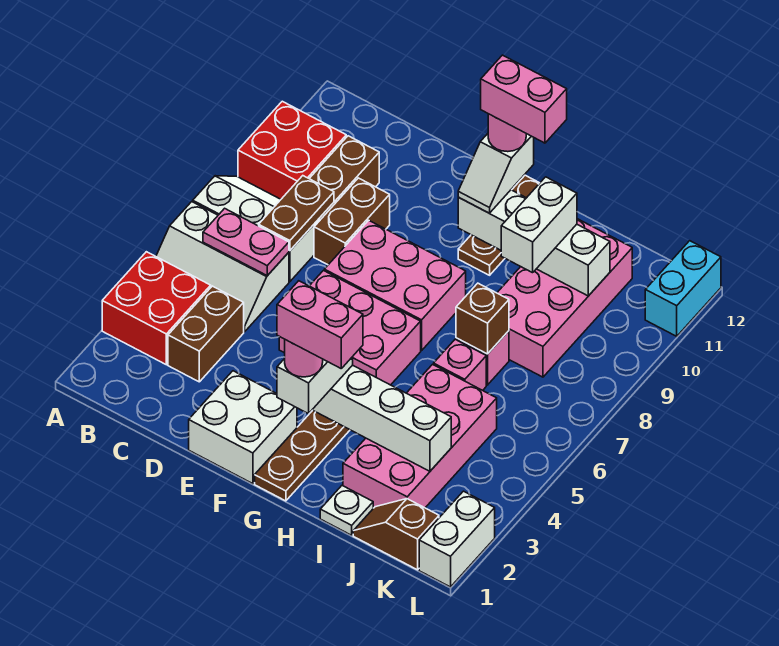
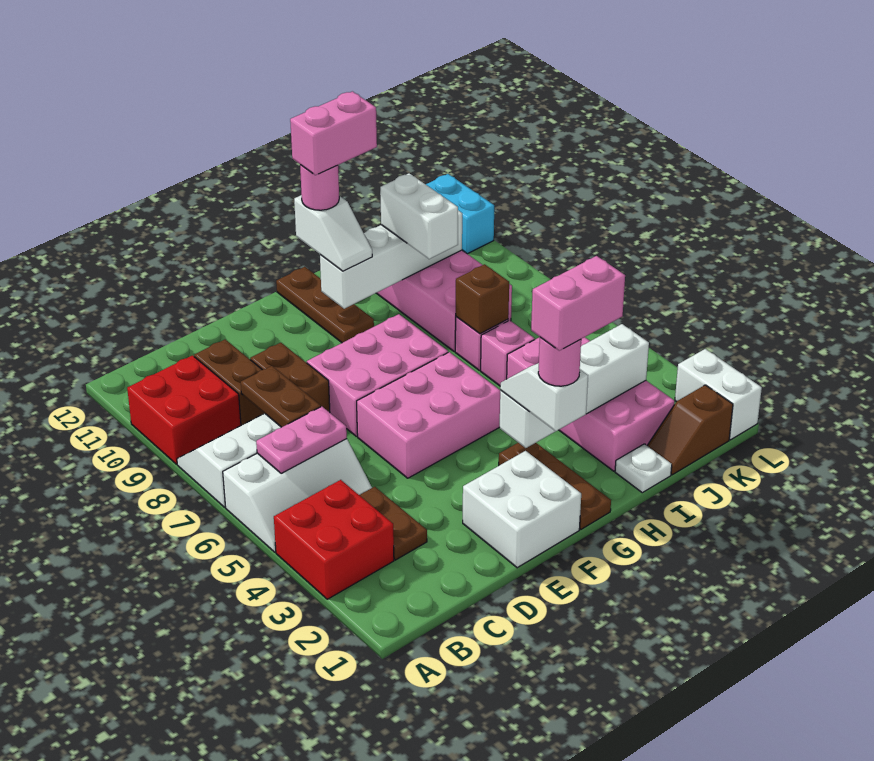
brown brick C3:C4 level 1 -> brown plate C3:C4 level 1

